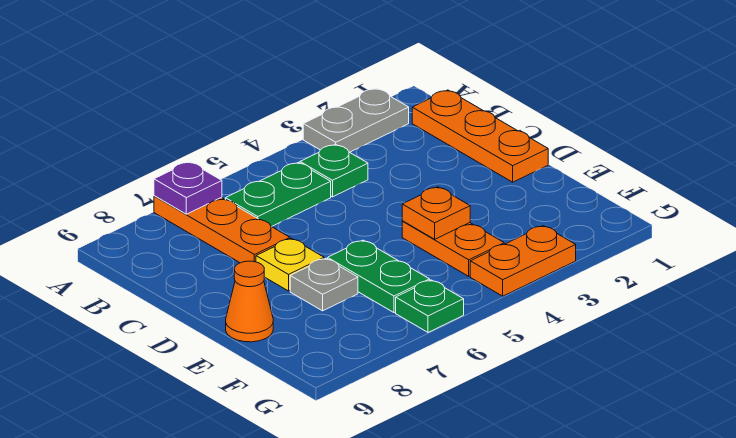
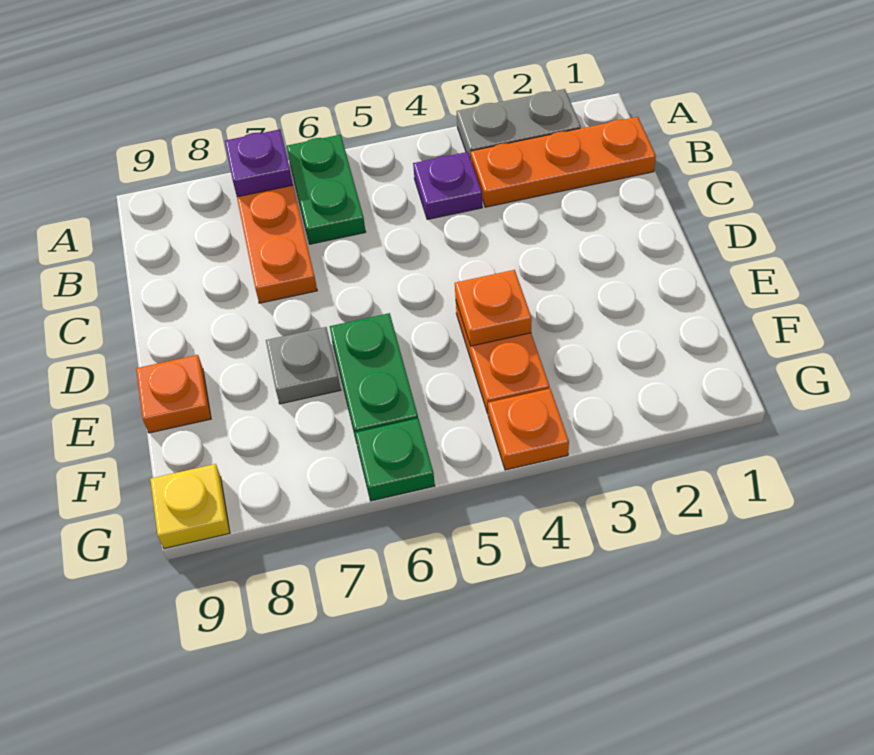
orange plate B1:D1 level 1 -> orange plate B1:B3 level 1
green plate B4 level 1 -> purple plate B4 level 1
green plate B5:B6 level 1 -> green plate A6:B6 level 1
yellow plate D7 level 1 -> yellow plate G9 level 1
orange cone E9 level 1 -> orange plate E9 level 1
orange plate G3:G4 level 1 -> orange plate G4 level 1

